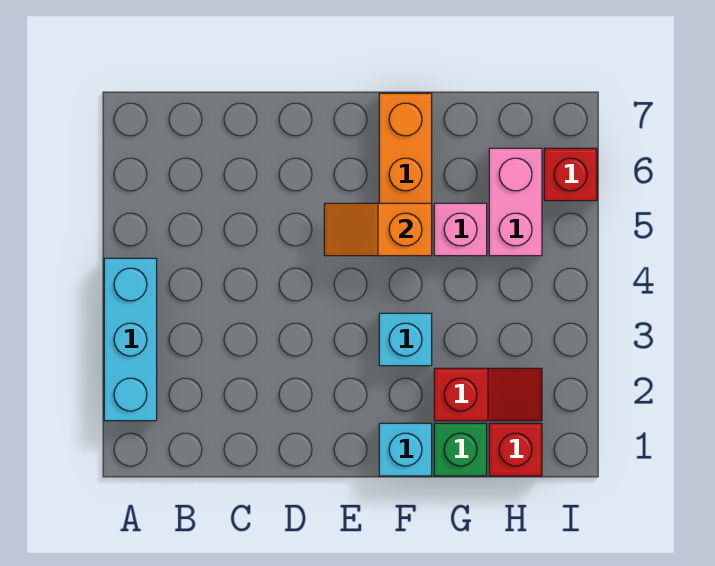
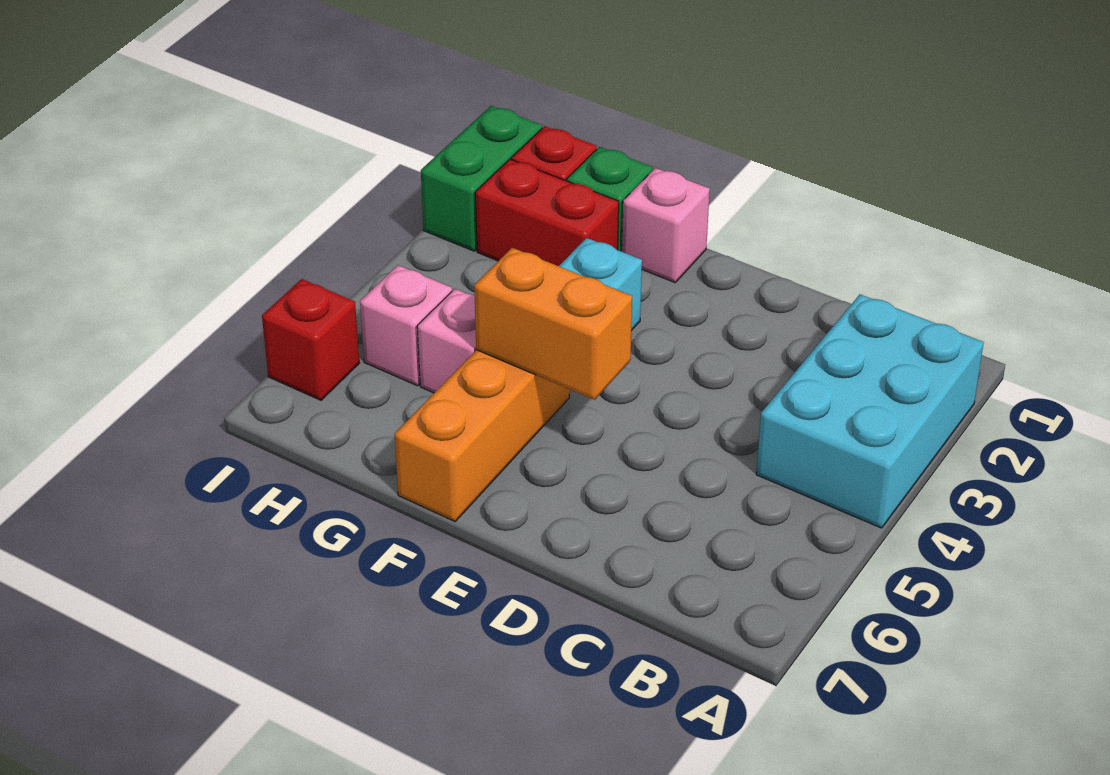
cyan brick A2:A4 level 1 -> cyan brick A2:B4 level 1
orange slope E5:F5 level 2 top F -> orange brick E5:F5 level 2
cyan brick F1 level 1 -> pink brick F1 level 1
red slope G2:H2 level 1 top G -> red brick G2:H2 level 1
pink brick H5:H6 level 1 -> pink brick H5 level 1
none -> green brick I1:I2 level 1

